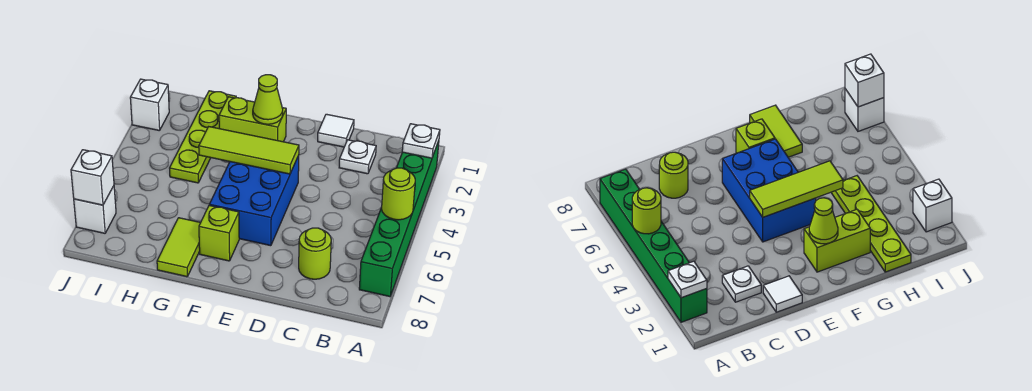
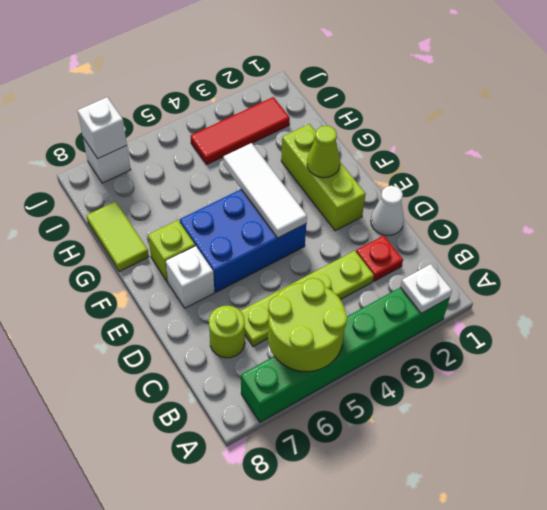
lime round brick A5 level 2 -> lime round brick A5:B6 level 2
white plate C2 level 1 -> red plate C2 level 1
white tile D1 level 1 -> white cone D1 level 1
lime tile E4:G4 level 2 -> white tile E4:G4 level 2
lime brick F2:G2 level 1 -> lime brick E2:G2 level 1
lime tile G7:G8 level 1 -> lime tile G8:H8 level 1
lime plate H1:H4 level 1 -> lime plate C3:C6 level 1
none -> red tile I2:I4 level 1
white brick J2 level 1 -> white brick E7 level 1

